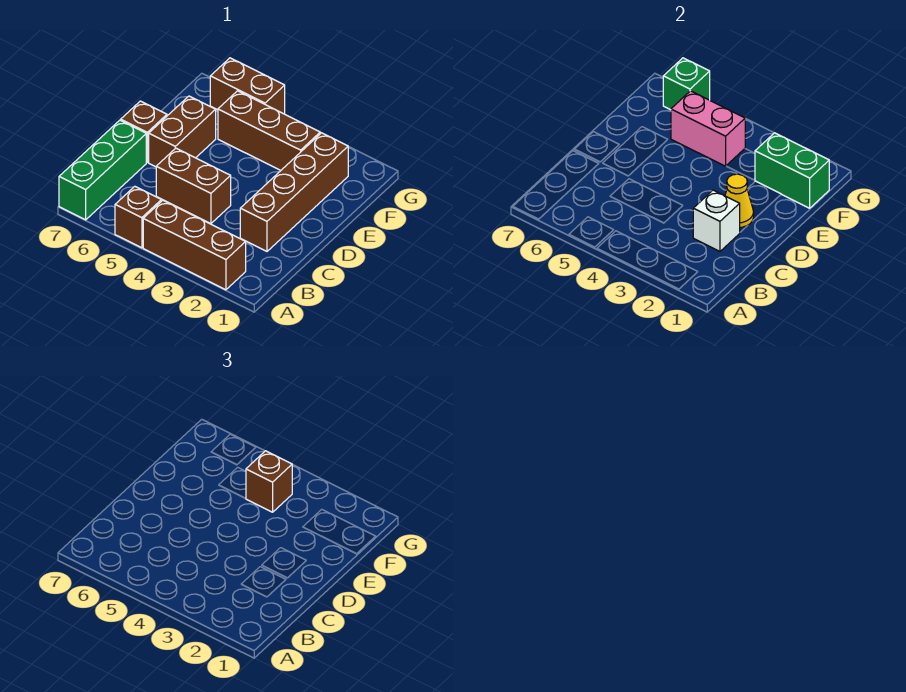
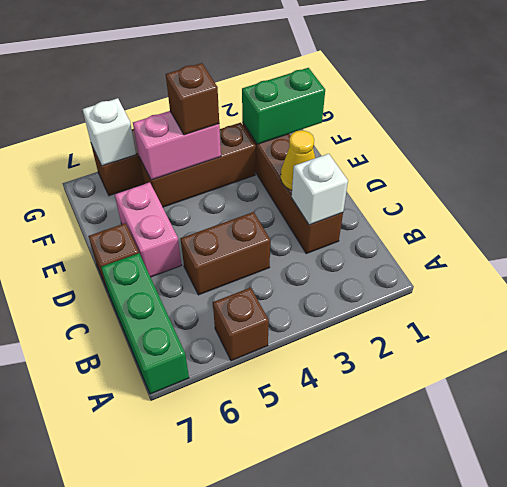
brown brick A2:A4 level 1 -> none
brown brick D6:E6 level 1 -> pink brick D6:E6 level 1
green brick G6 level 2 -> white brick G6 level 2

